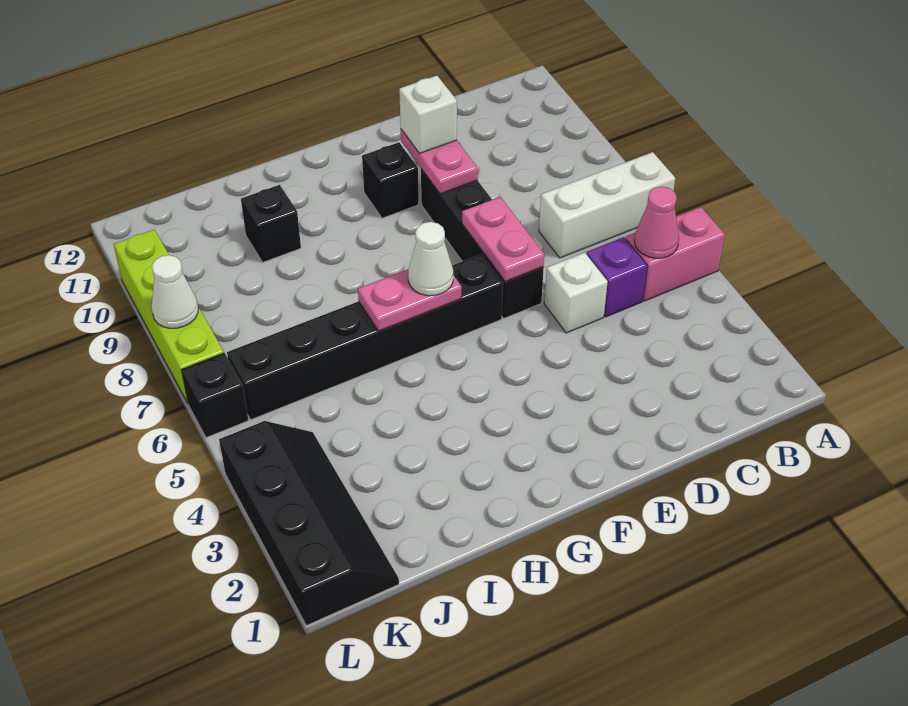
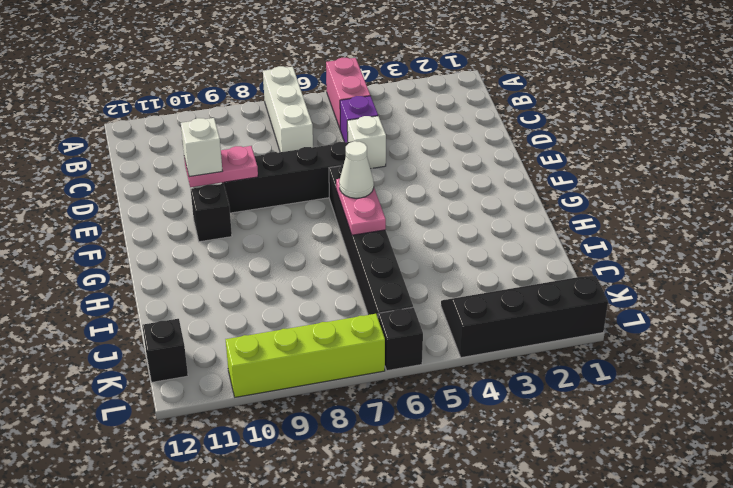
pink cone B5 level 2 -> none
pink plate E6:E7 level 2 -> none
black brick I10 level 1 -> black brick K12 level 1
white cone L8 level 2 -> none

